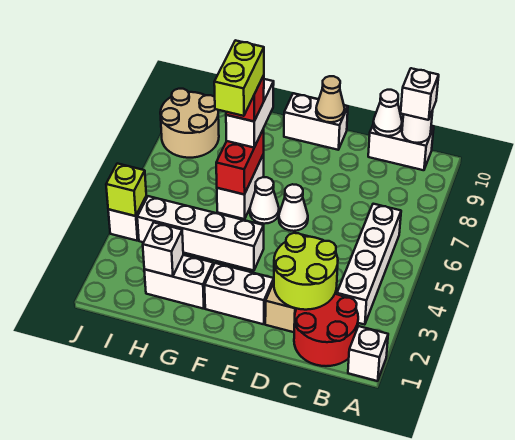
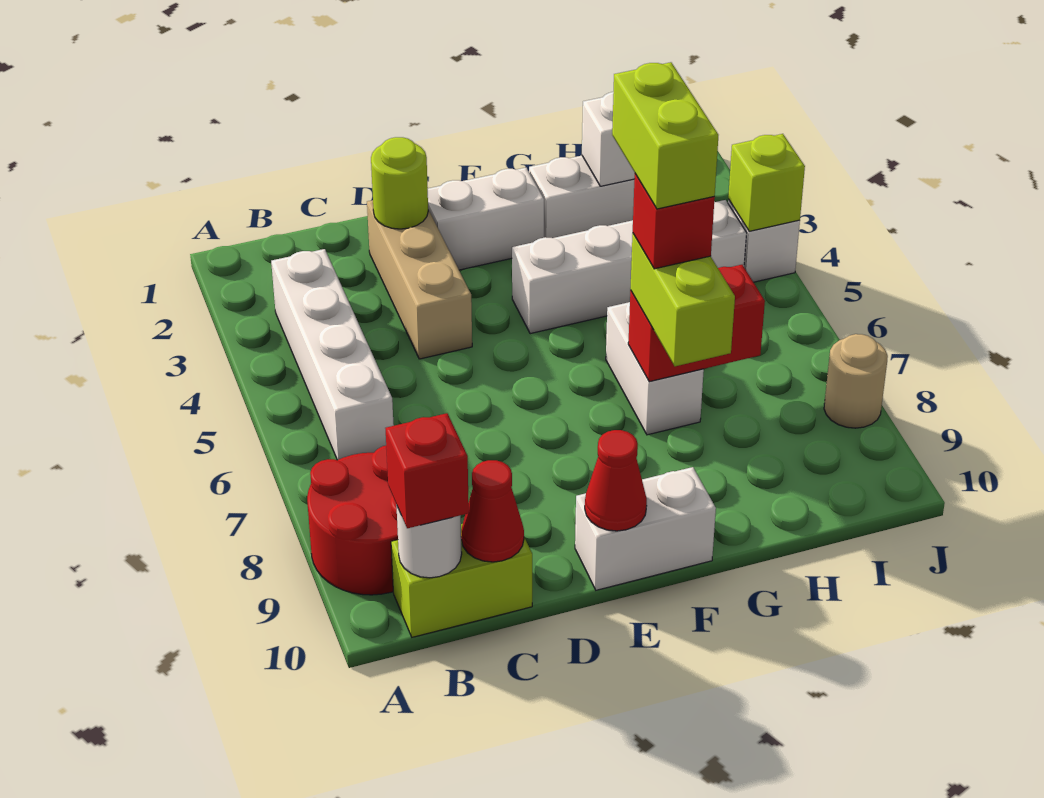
white brick A1 level 1 -> none
red round brick B1:C2 level 1 -> red round brick A8:B9 level 1
white brick B10:C10 level 1 -> lime brick B10:C10 level 1
white brick B10 level 3 -> red brick B10 level 3
lime round brick C2:D3 level 2 -> lime round brick D2 level 2
white cone C10 level 2 -> red cone C10 level 2
white cone E6 level 1 -> none
tan cone E10 level 2 -> red cone E10 level 2
white cone F6 level 1 -> none
red brick G6:G7 level 2 -> red brick G7:H7 level 2
white brick G7:G8 level 3 -> lime brick G7:G8 level 3
tan round brick I8:J9 level 1 -> tan round brick J8 level 1

